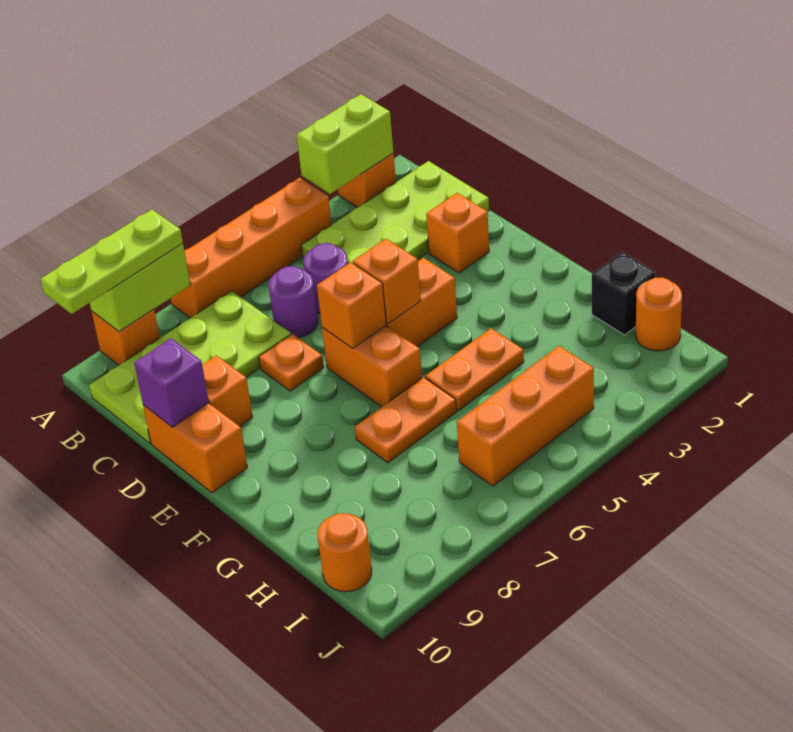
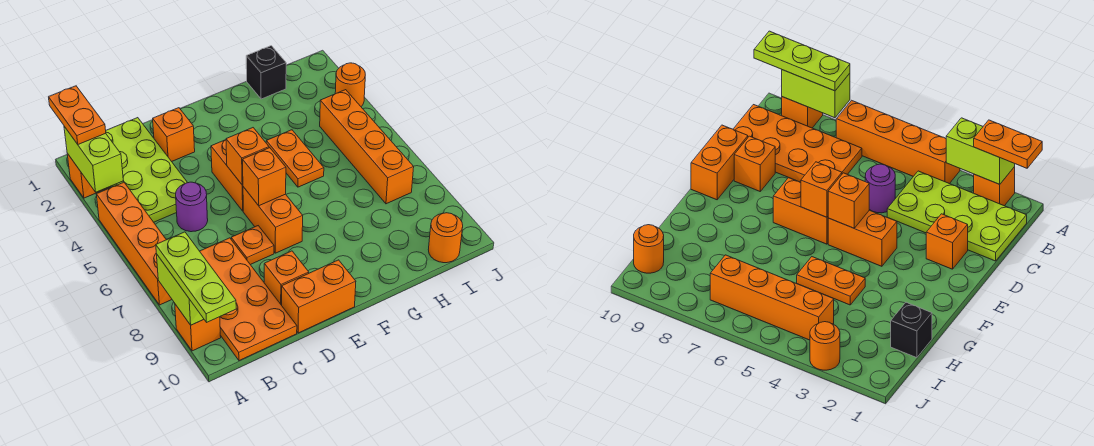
lime plate B7:C10 level 1 -> orange plate B7:C10 level 1
purple round brick C6 level 1 -> none
purple brick D10 level 2 -> none
orange brick E6:F6 level 1 -> orange brick E6:E7 level 1
orange plate G6:G7 level 1 -> orange plate A1:A2 level 3
orange round brick I1 level 1 -> orange round brick J3 level 1
orange brick I4:I6 level 1 -> orange brick I4:I7 level 1

